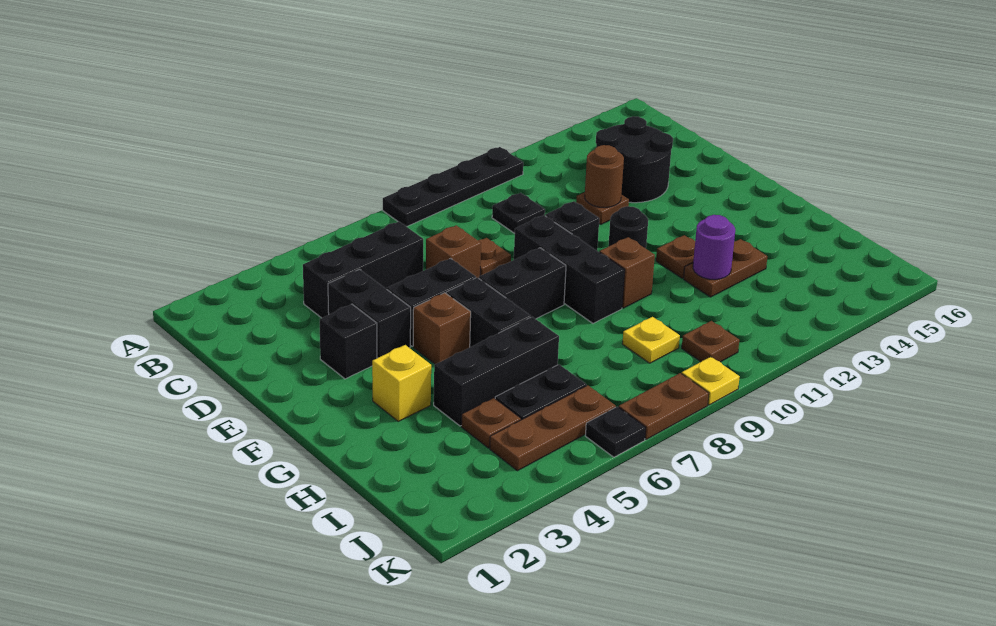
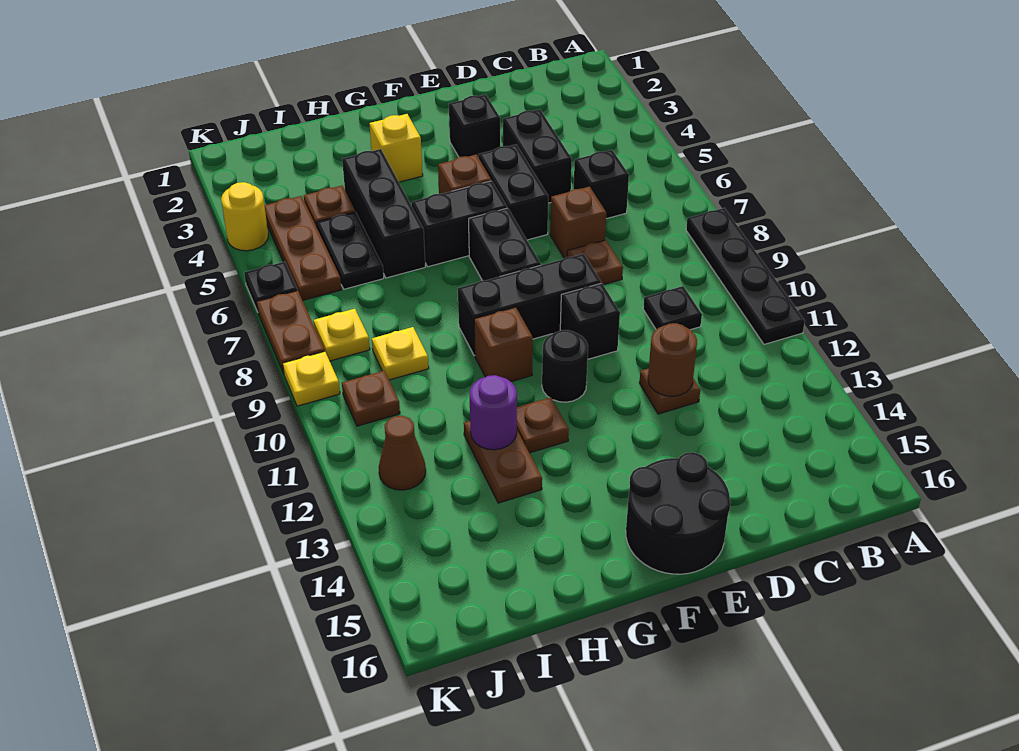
black brick C4:C6 level 1 -> black brick C6 level 1
black round brick C13:D14 level 1 -> black round brick E15:F16 level 1
black brick D4:E4 level 1 -> black brick D4:D5 level 1
none -> yellow plate J8 level 1
none -> brown cone J12 level 1
none -> yellow round brick K4 level 1

